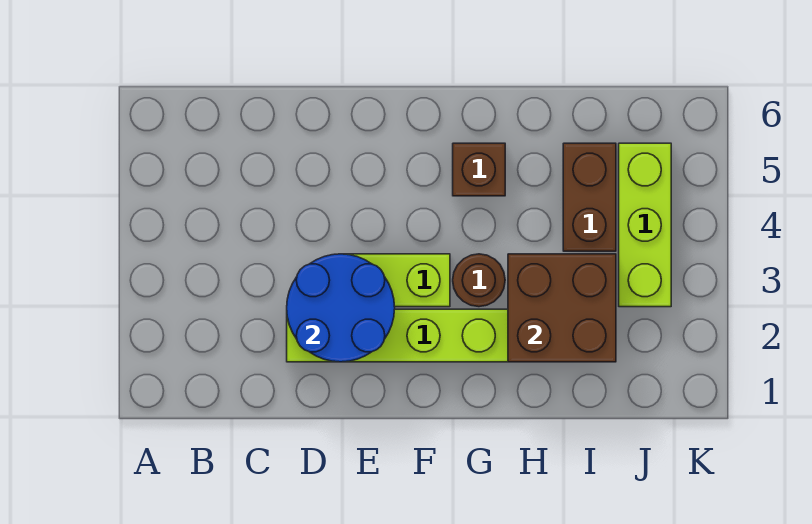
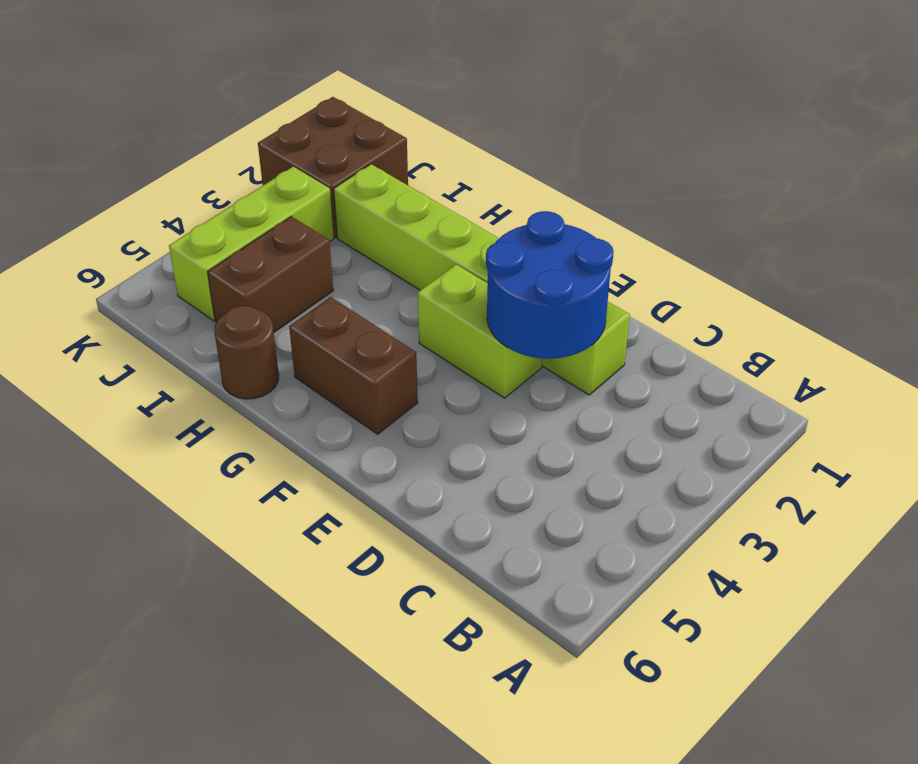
brown round brick G3 level 1 -> brown round brick H6 level 1
brown brick G5 level 1 -> brown brick F5:G5 level 1
brown brick H2:I3 level 2 -> brown brick J1:K2 level 1

